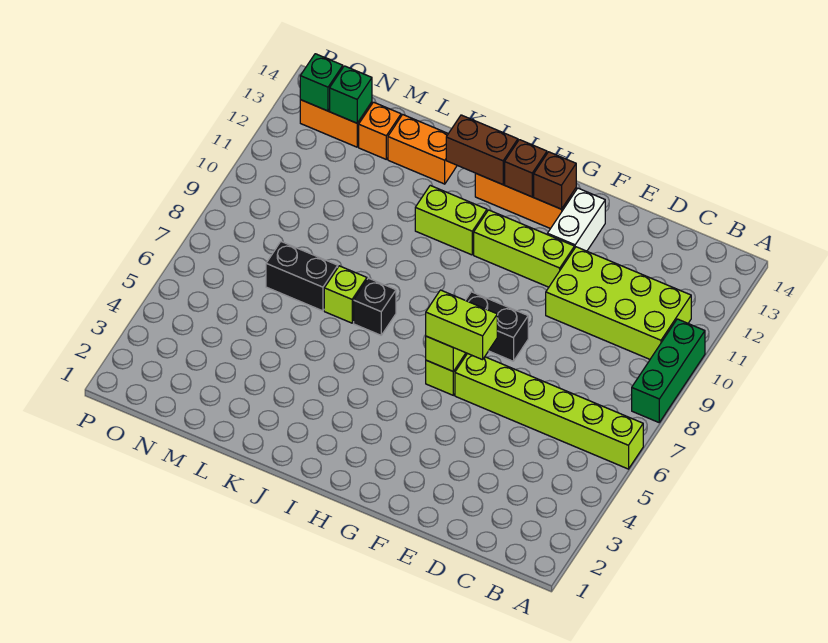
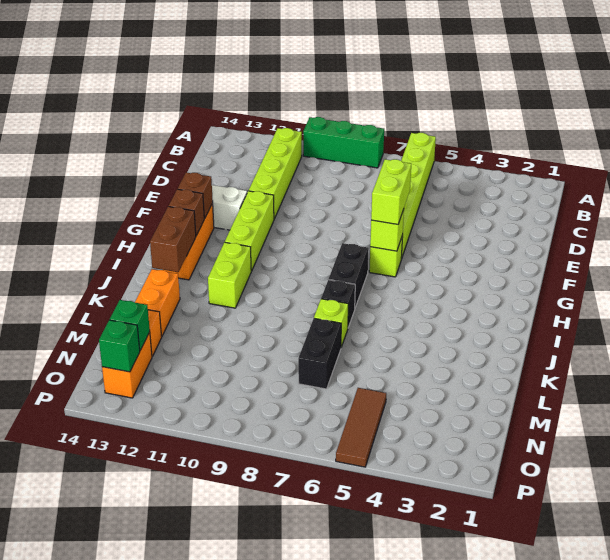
lime brick B10:E11 level 1 -> lime brick B11:E11 level 1
black brick F8:G8 level 1 -> black brick H7:I7 level 1
none -> brown tile N5:P5 level 1

